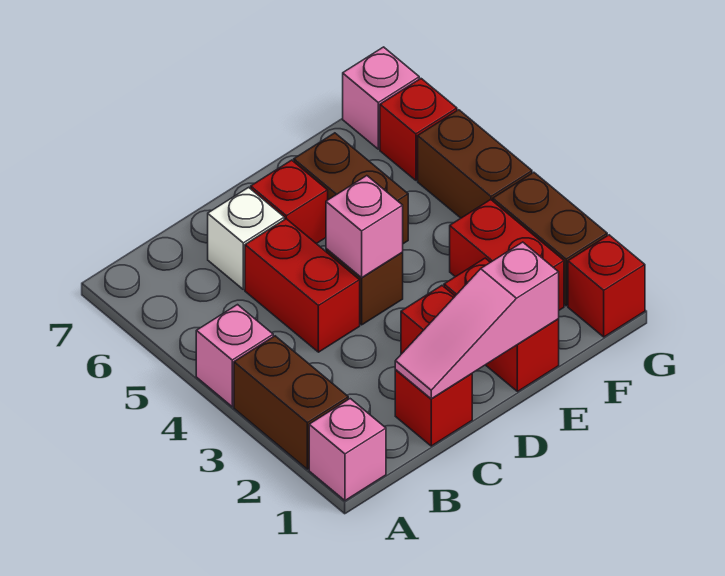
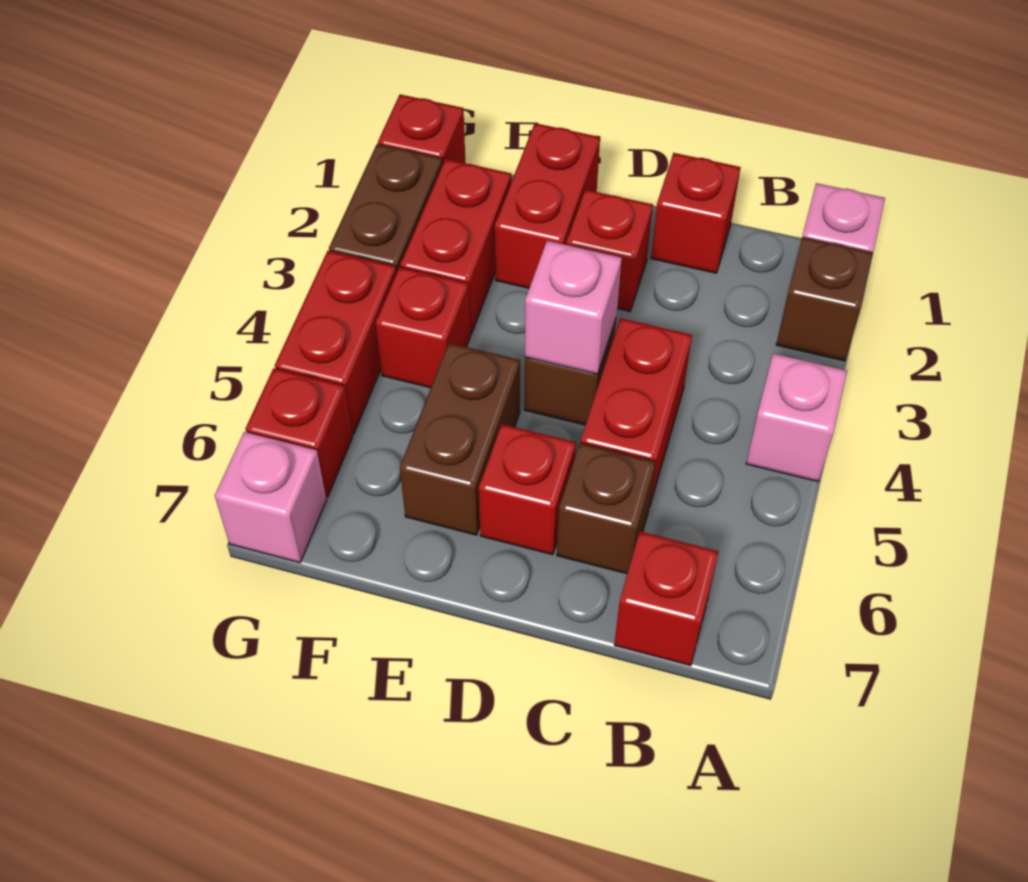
brown brick A2:A3 level 1 -> brown brick A2 level 1
none -> red brick B7 level 1
pink slope C1:E1 level 2 top E -> none
white brick C6 level 1 -> brown brick C6 level 1
none -> red brick F4 level 1
brown brick G4:G5 level 1 -> red brick G4:G5 level 1

